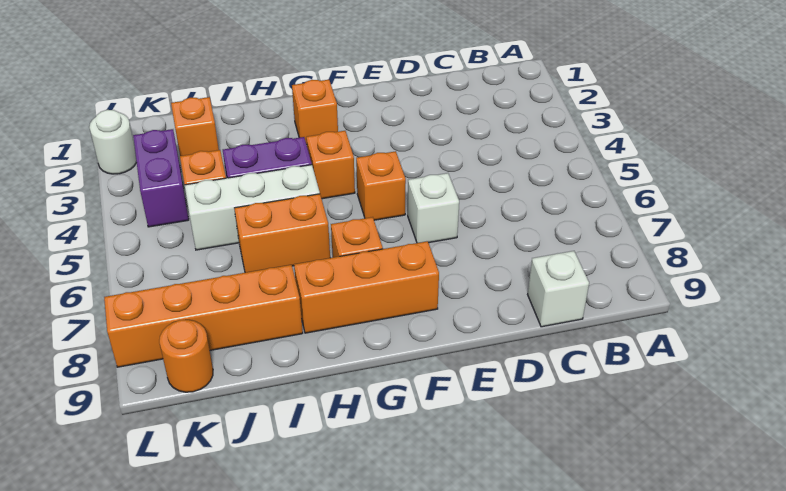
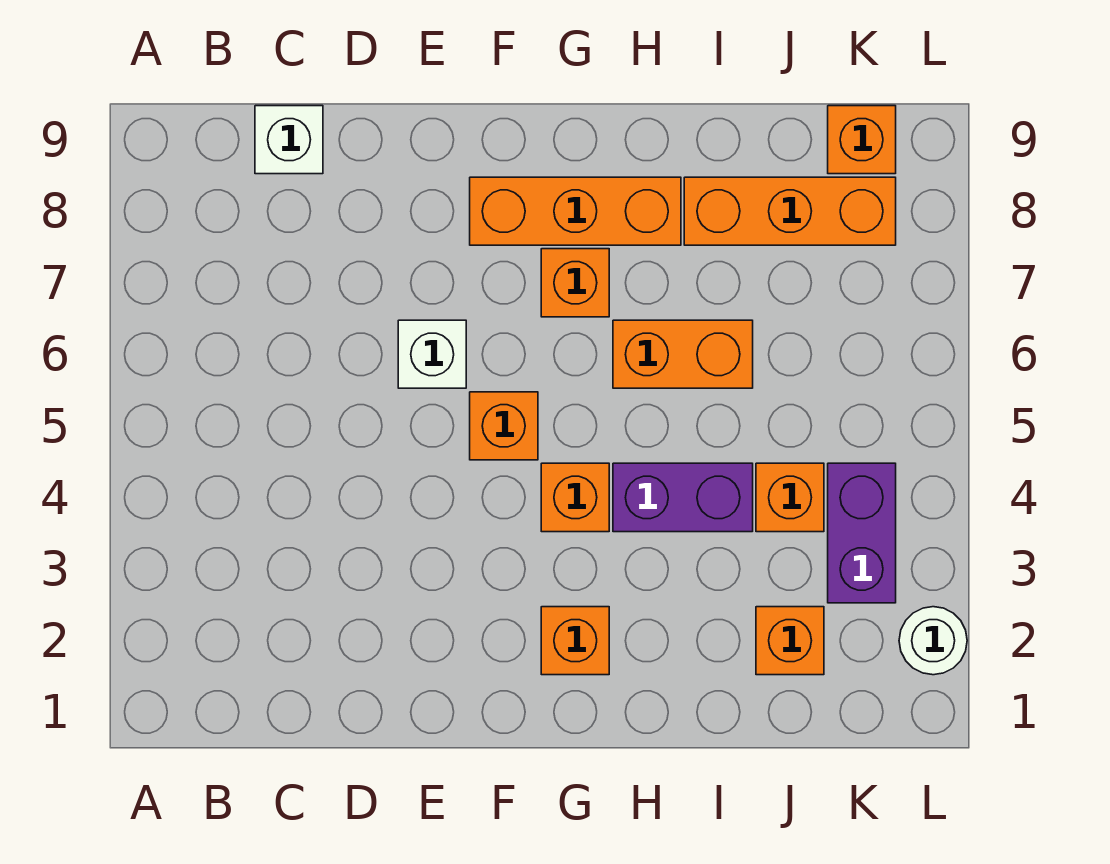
white brick H5:J5 level 1 -> none
orange brick I8:L8 level 1 -> orange brick I8:K8 level 1
orange round brick K9 level 1 -> orange brick K9 level 1

